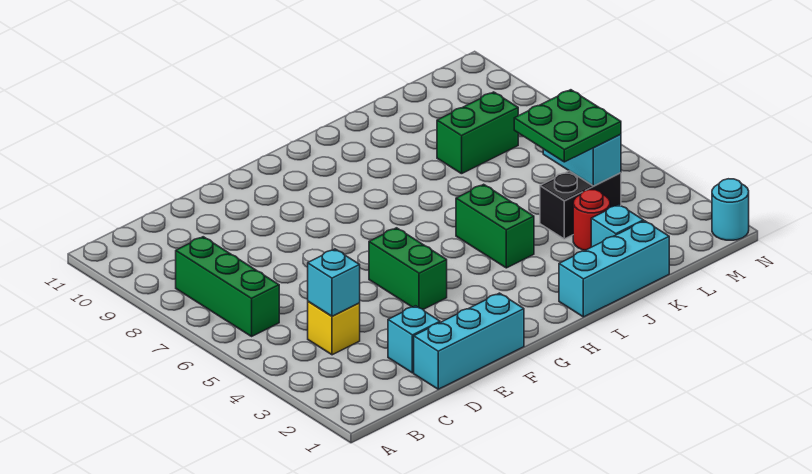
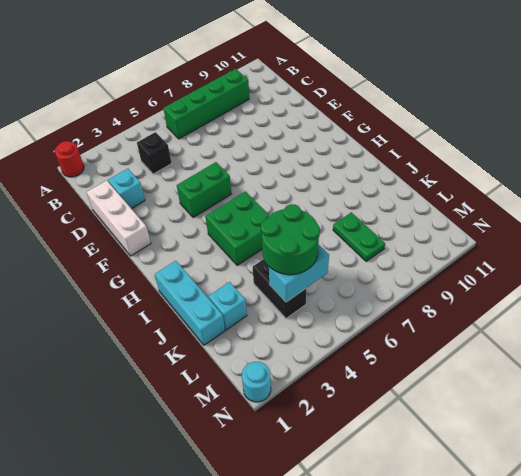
green brick B6:B8 level 1 -> green brick B6:B9 level 1
yellow brick C4 level 1 -> black brick C4 level 1
cyan brick C4 level 2 -> none
cyan brick D1:F1 level 1 -> white brick D1:F1 level 1
green brick I4:I5 level 1 -> green brick H4:I5 level 1
red round brick K3 level 1 -> red round brick A1 level 1
green plate K4:L5 level 3 -> green round brick K4:L5 level 3
green brick K8:L8 level 1 -> green plate K8:L8 level 1

